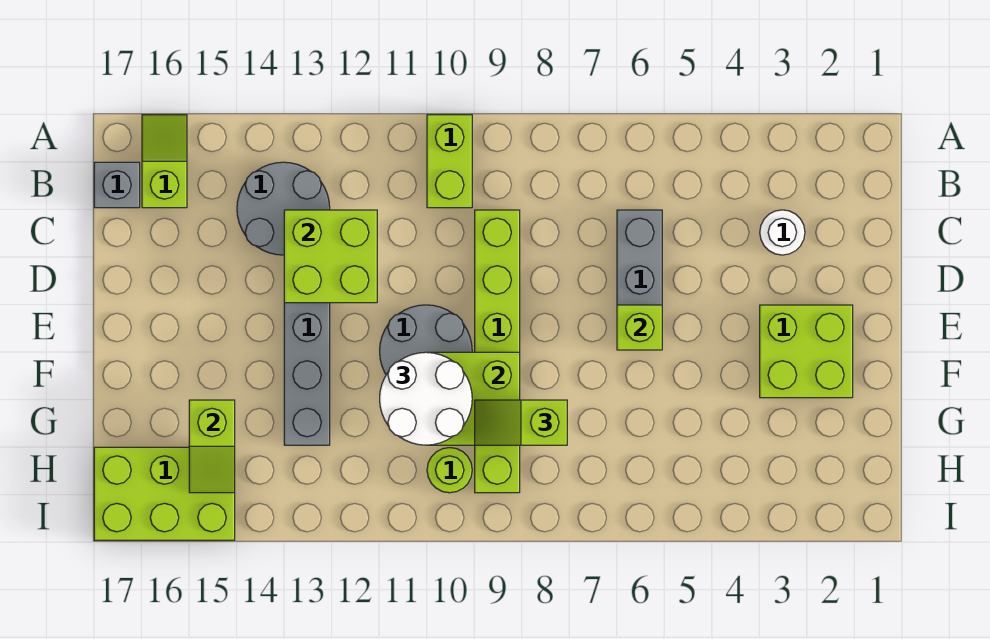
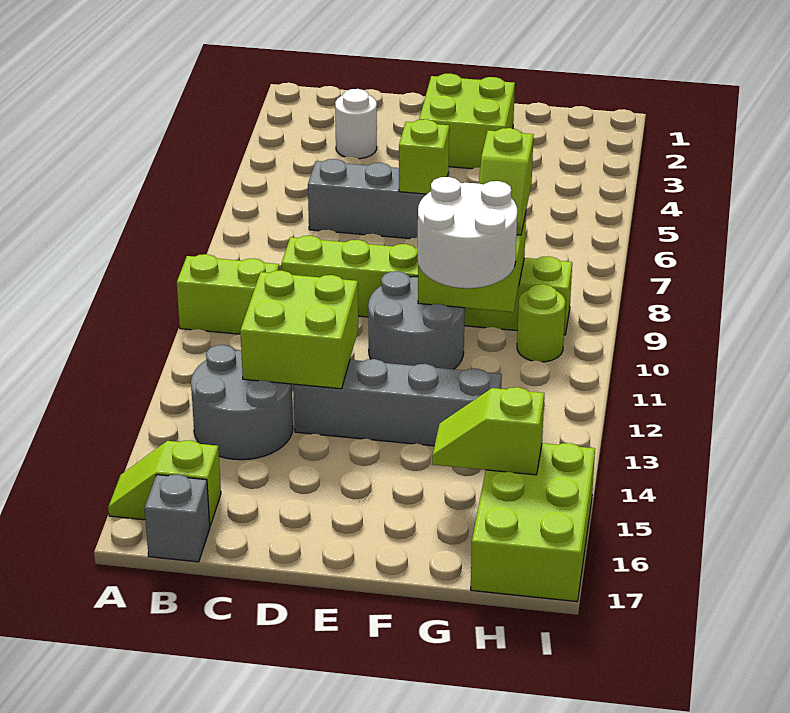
lime slope G15:H15 level 2 top G -> lime slope G15:H15 level 2 top H

